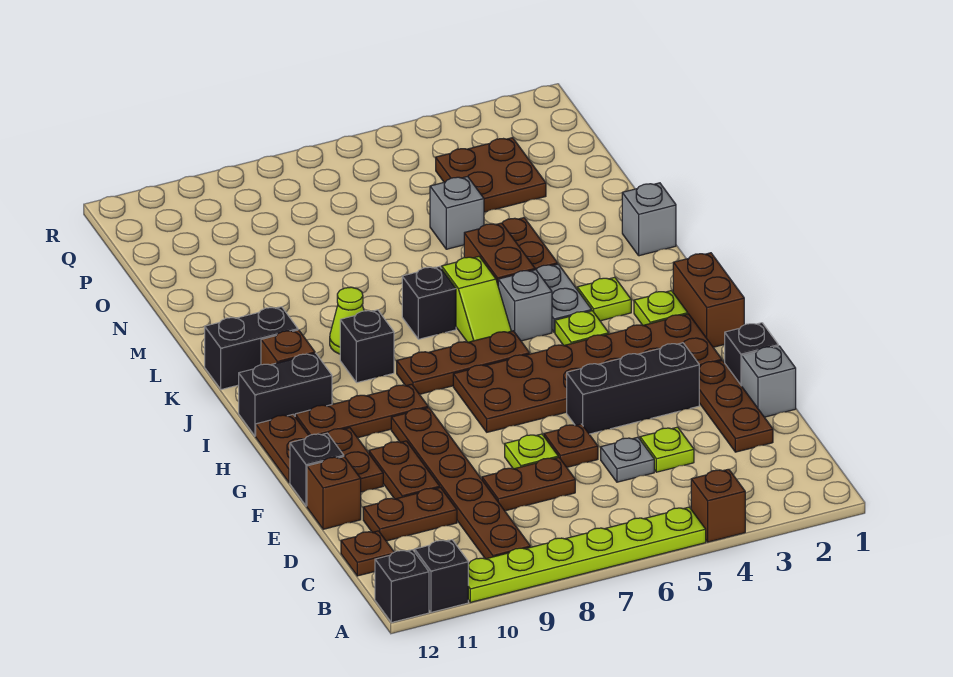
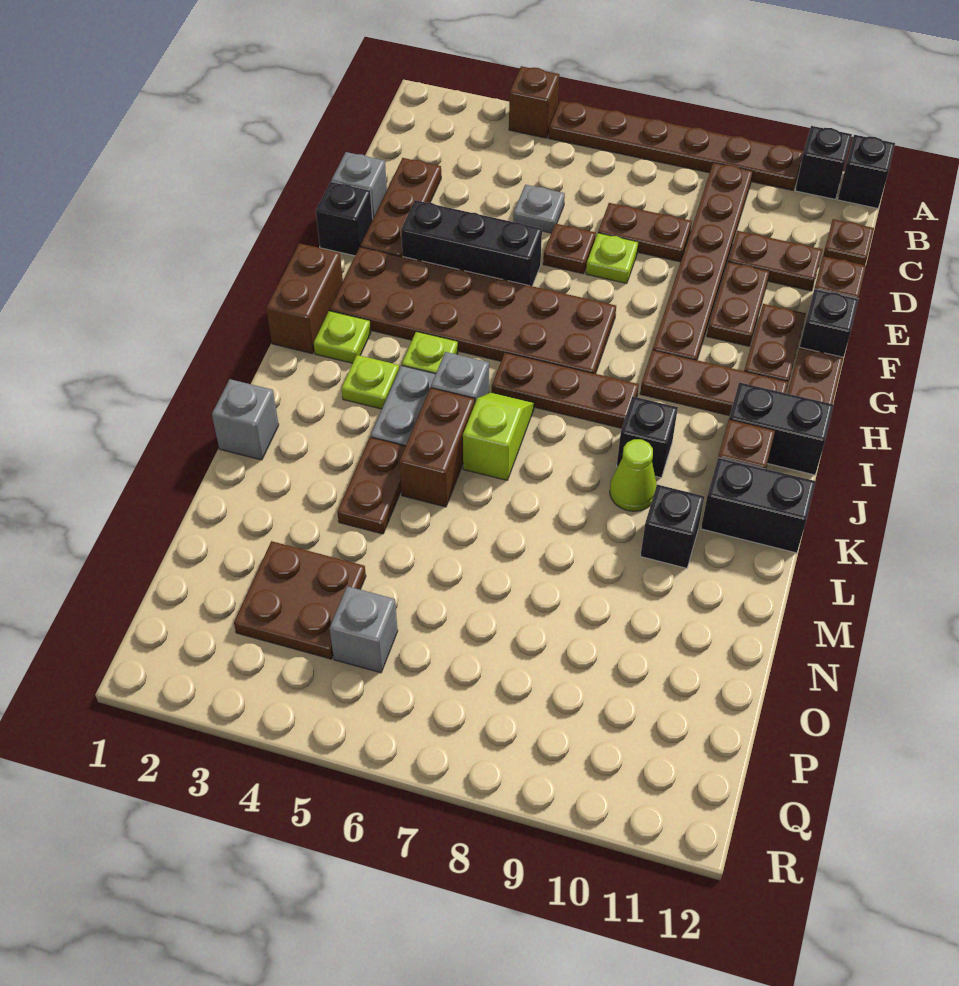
lime plate A5:A10 level 1 -> brown plate A5:A10 level 1
lime plate D4 level 1 -> none
black brick K7 level 1 -> black brick L10 level 1
grey brick N5 level 1 -> grey brick P5 level 1

